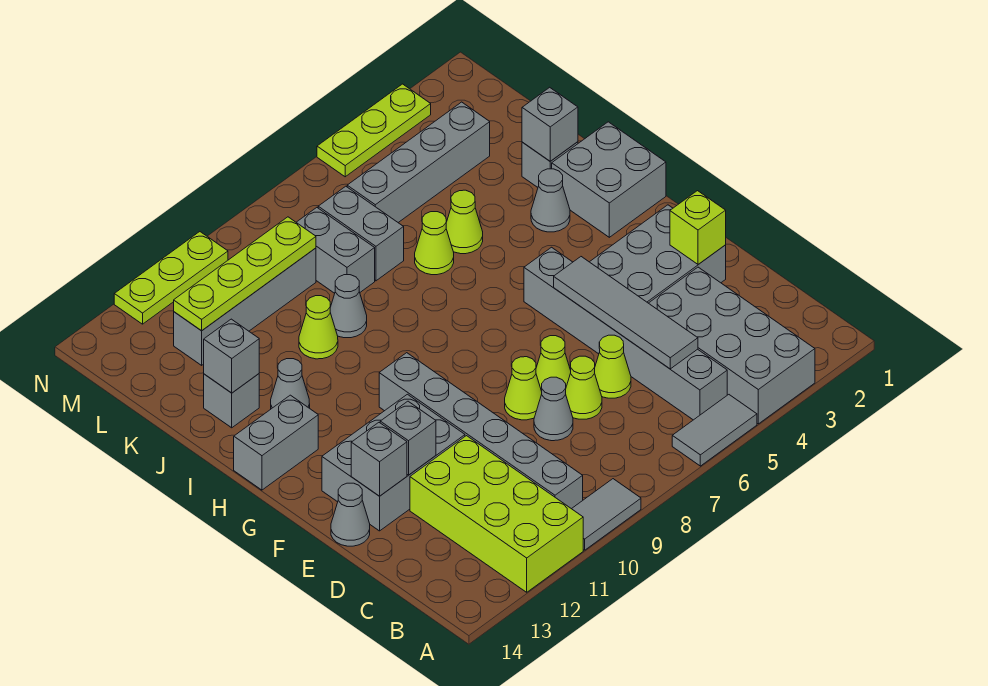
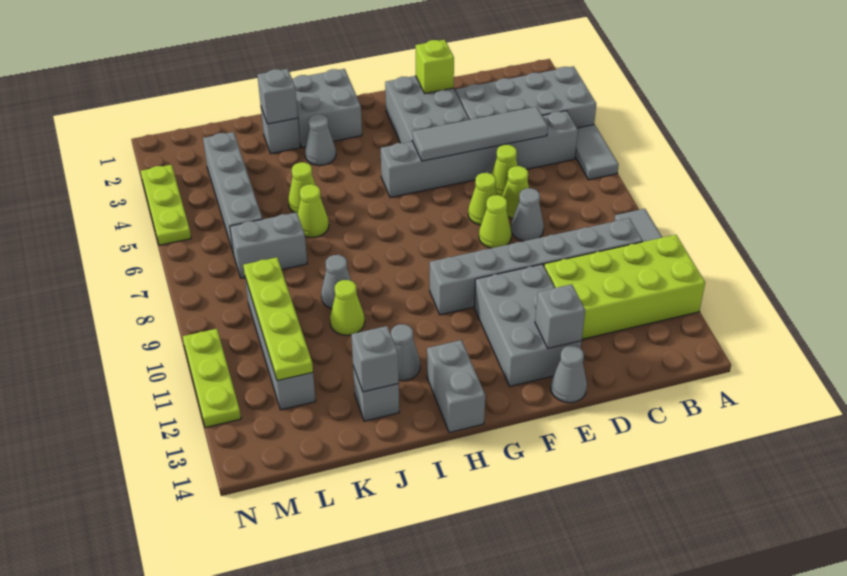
grey brick E12 level 2 -> none
grey brick K8:L8 level 1 -> none

